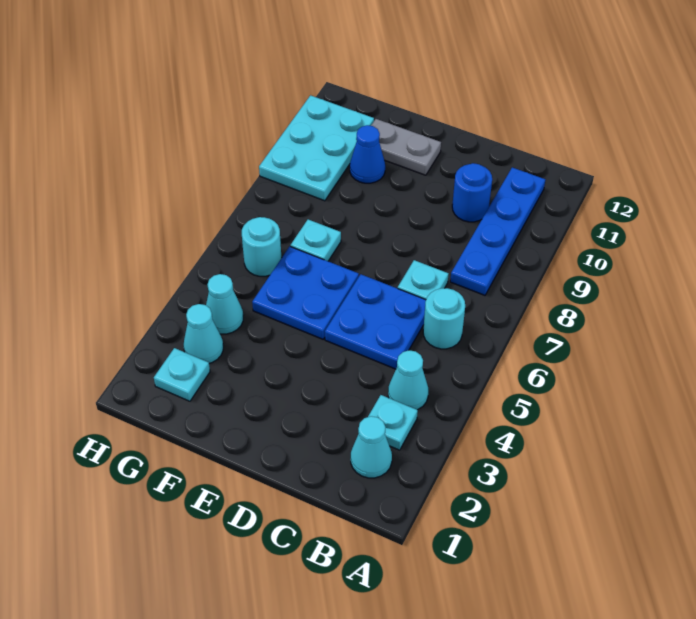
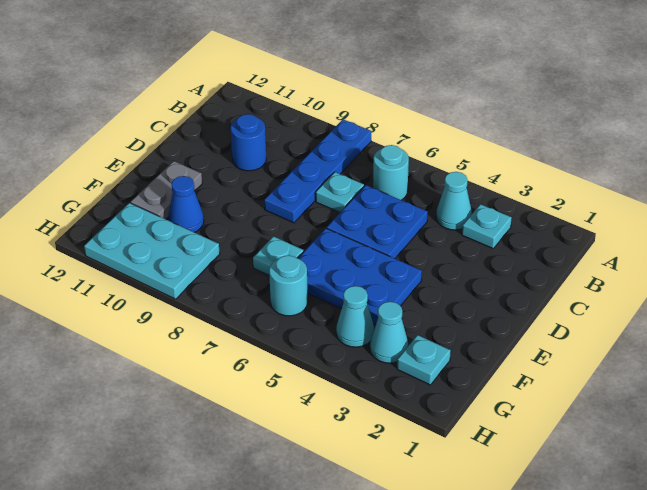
cyan cone B2 level 1 -> none
blue plate B8:B11 level 1 -> blue plate A8:D8 level 1
blue plate E5:F6 level 1 -> blue plate E4:F6 level 1

